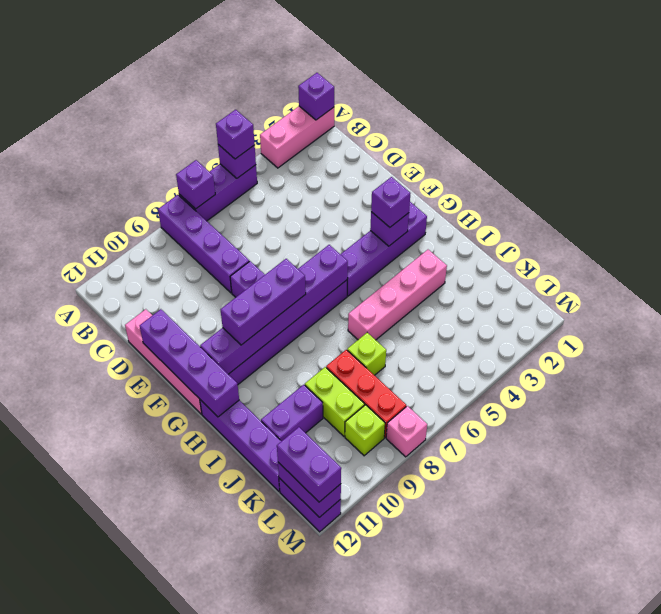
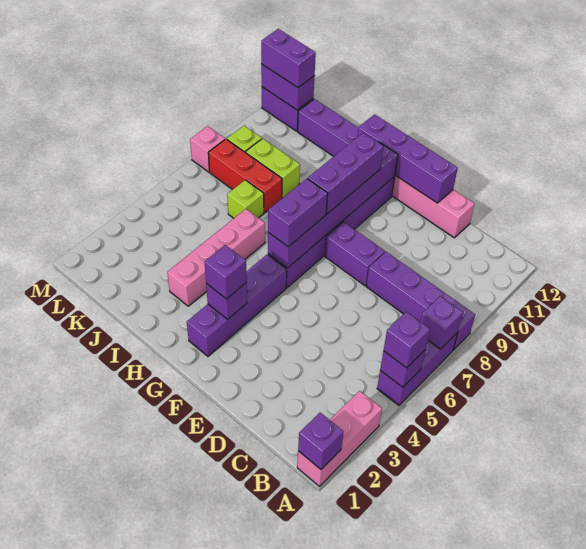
purple brick J10:J11 level 1 -> purple brick G6:G7 level 3

